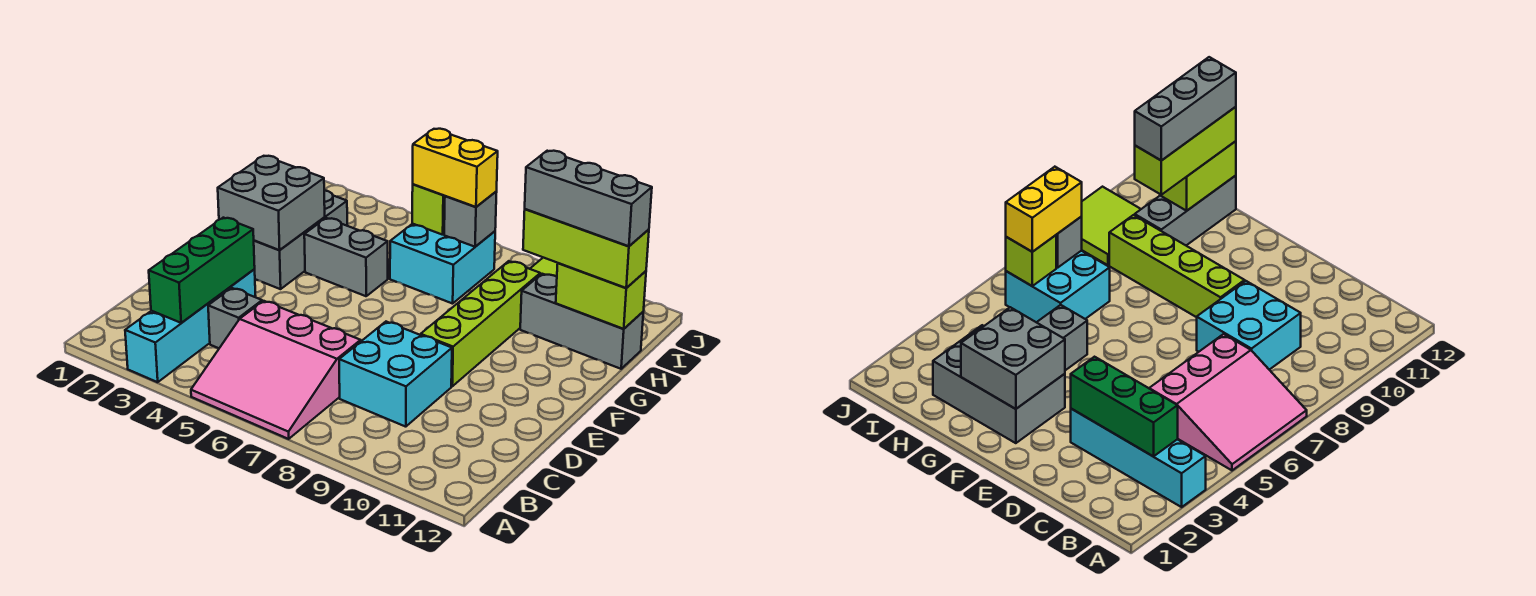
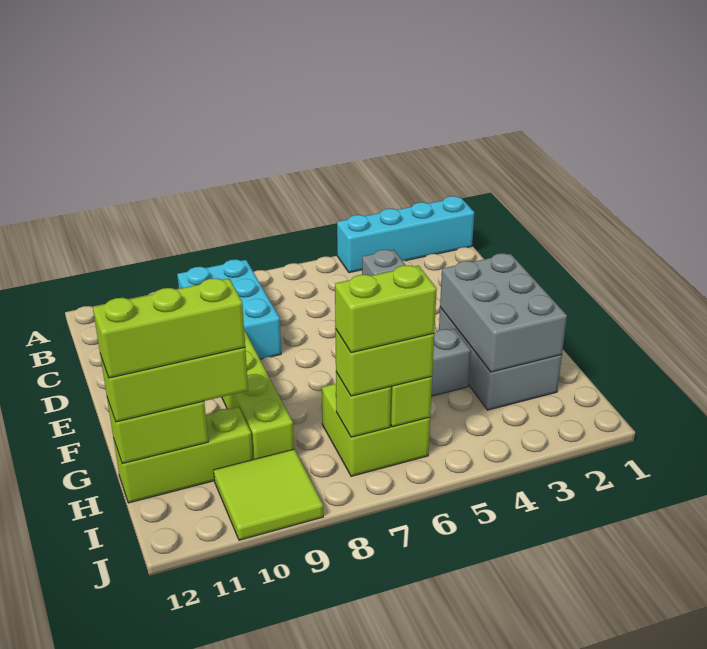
cyan brick A3:D3 level 1 -> cyan brick A1:A4 level 1
pink slope A5:C7 level 1 top C -> none
green brick B3:D3 level 2 -> none
cyan brick C8:D9 level 1 -> cyan brick B8:D9 level 1
grey brick F2:G3 level 2 -> grey brick F2:H3 level 2
cyan brick H6:I7 level 1 -> lime brick H6:I7 level 1
grey brick H10:H12 level 1 -> lime brick H10:H12 level 1
grey brick H10:H12 level 4 -> lime brick H10:H12 level 4
yellow brick I6:I7 level 3 -> lime brick I6:I7 level 3
none -> lime brick I6:I7 level 4
grey brick I7 level 2 -> lime brick I7 level 2

